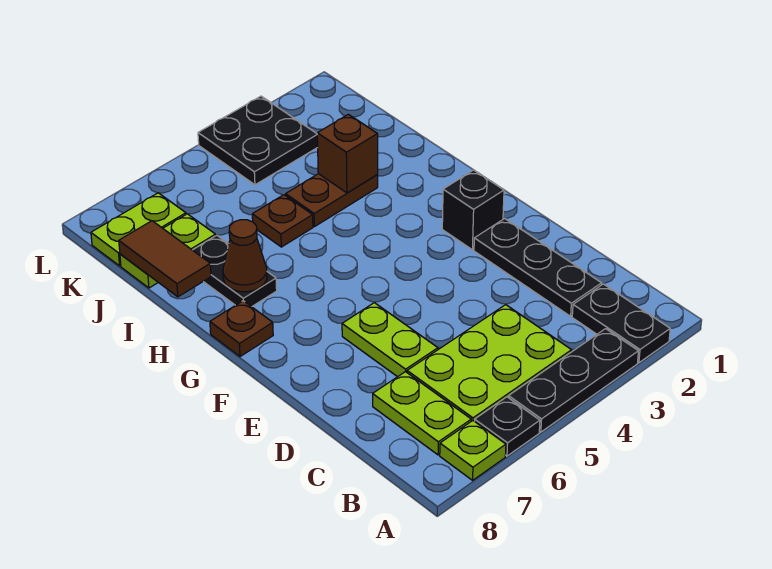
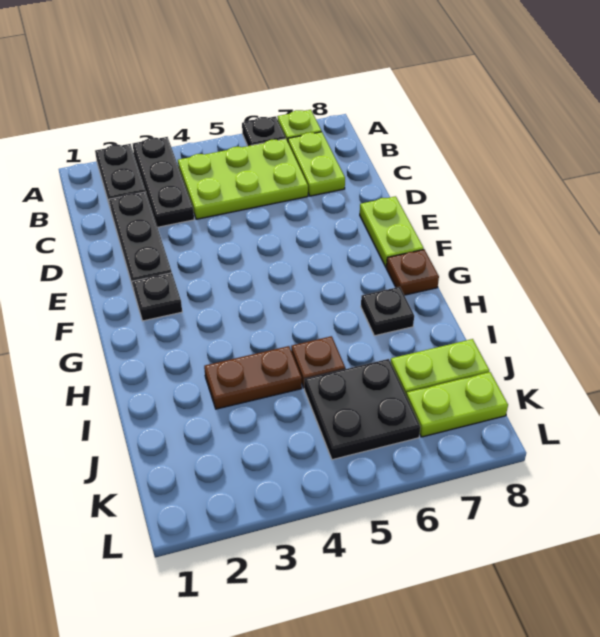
black plate A3:A5 level 1 -> black plate A3:C3 level 1
lime plate D6:E6 level 1 -> lime plate E8:F8 level 1
black brick F2 level 1 -> black plate F2 level 1
black plate H7:I7 level 1 -> black plate H7 level 1
brown cone H7 level 2 -> none
brown brick I3 level 2 -> none
brown tile I8:J8 level 2 -> none
black plate K3:L4 level 1 -> black plate J5:K6 level 1

